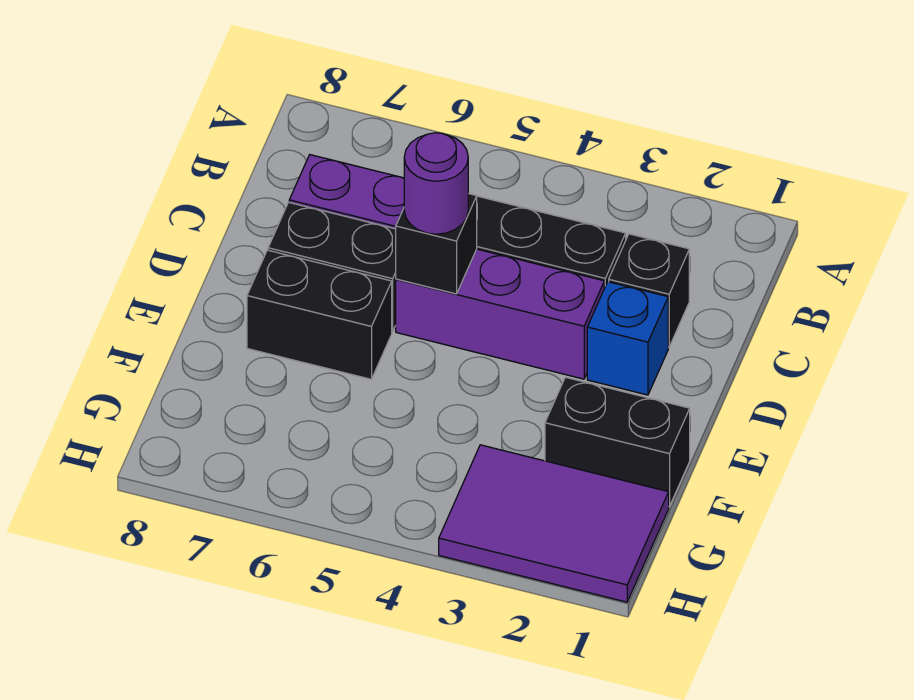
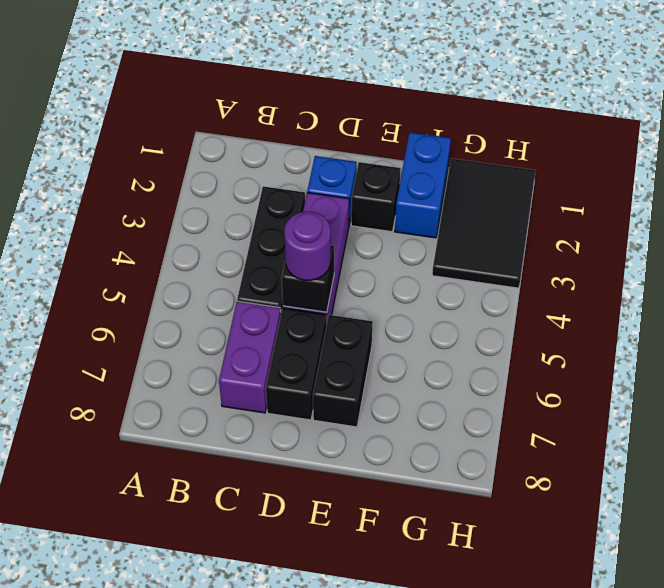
black brick C2 level 1 -> black brick E2 level 1
black brick F1:F2 level 1 -> blue brick F1:F2 level 1
purple tile G1:H3 level 1 -> black tile G1:H3 level 1

